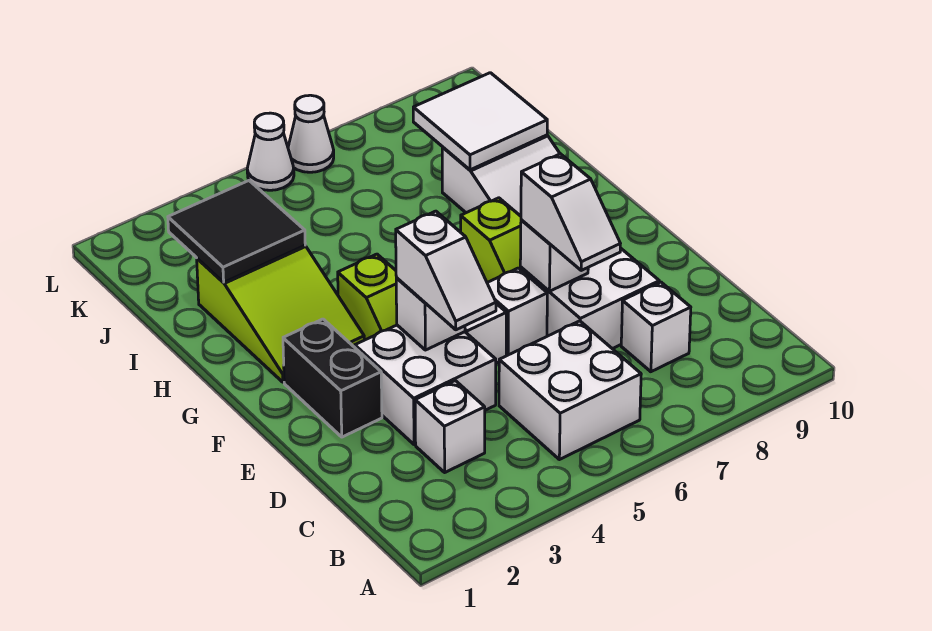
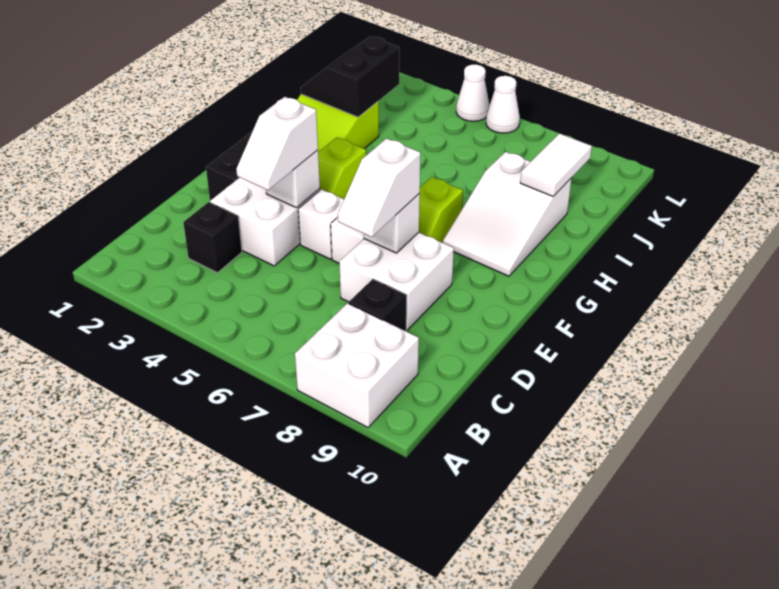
white brick B5:C6 level 1 -> white brick A8:B9 level 1
white brick C3 level 1 -> black brick C3 level 1
white brick C8 level 1 -> black brick C8 level 1
black tile I2:J3 level 2 -> black slope I2:J3 level 2 top 3
white tile I8:J9 level 2 -> white tile I9:J9 level 2

